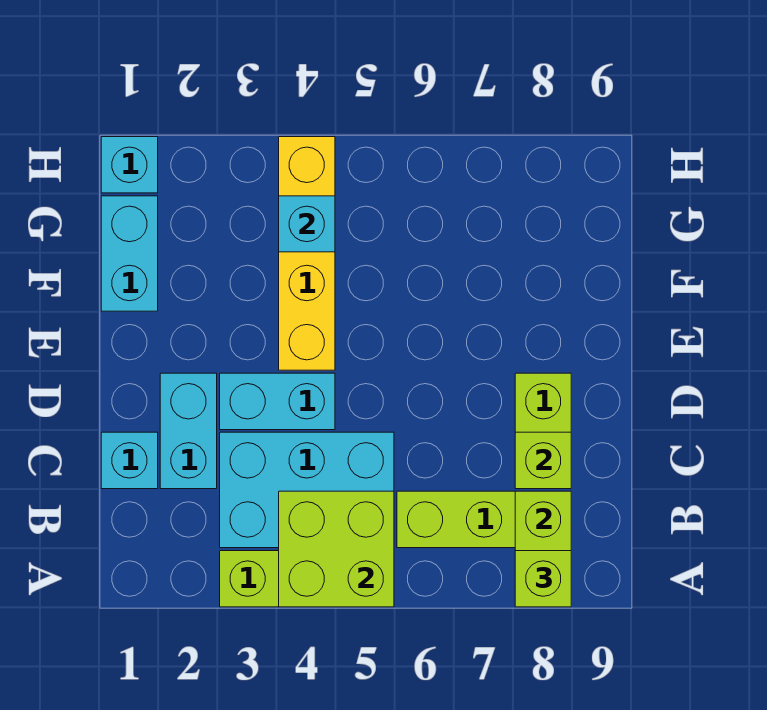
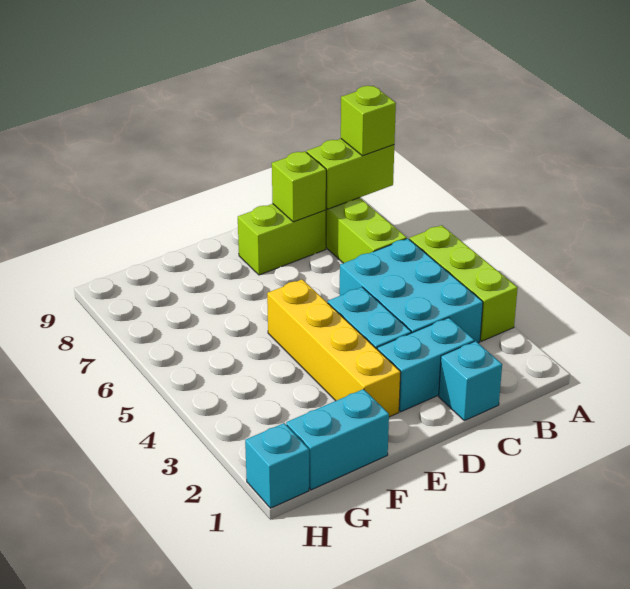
lime brick A4:B5 level 2 -> none
yellow brick E4:H4 level 1 -> yellow brick E2:E5 level 1
cyan brick G4 level 2 -> none

